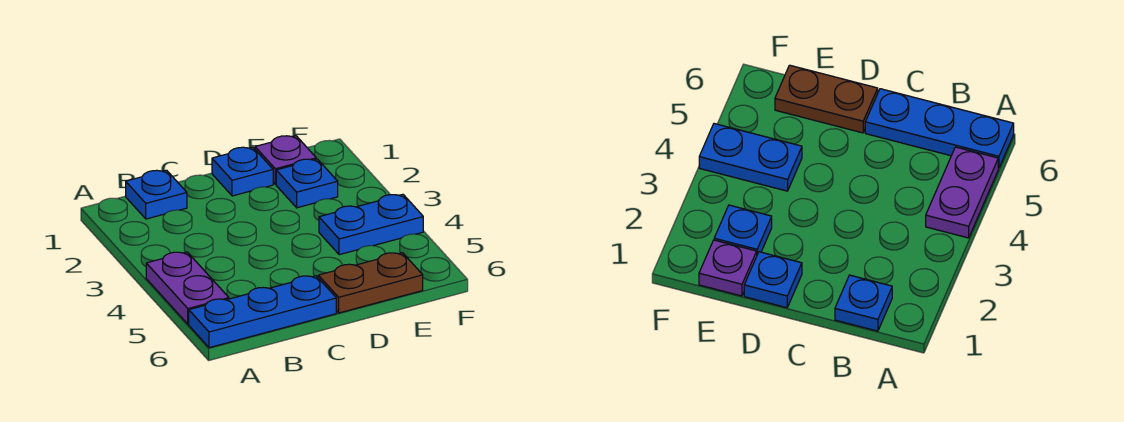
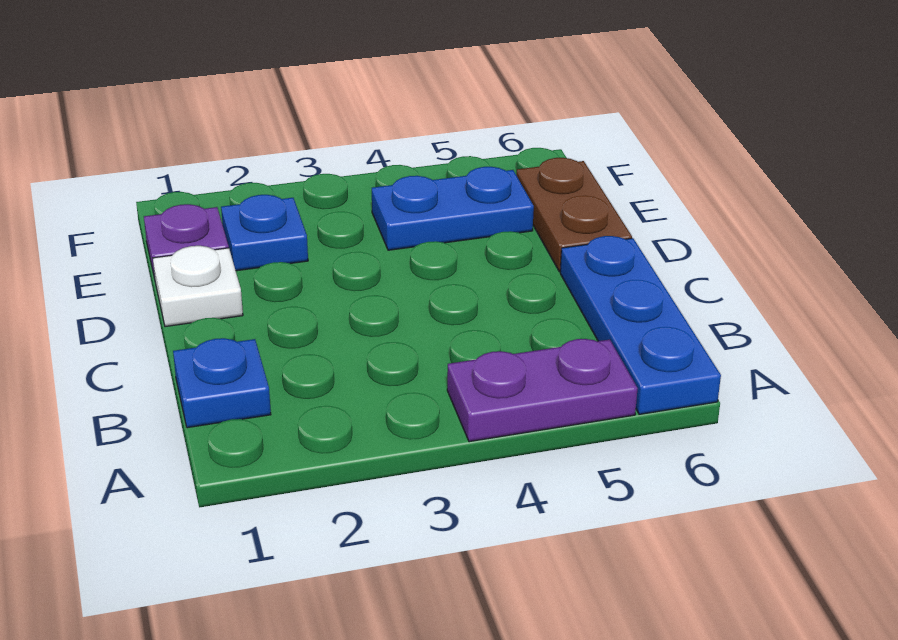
blue plate D1 level 1 -> white plate D1 level 1
blue plate E4:F4 level 1 -> blue plate E4:E5 level 1

